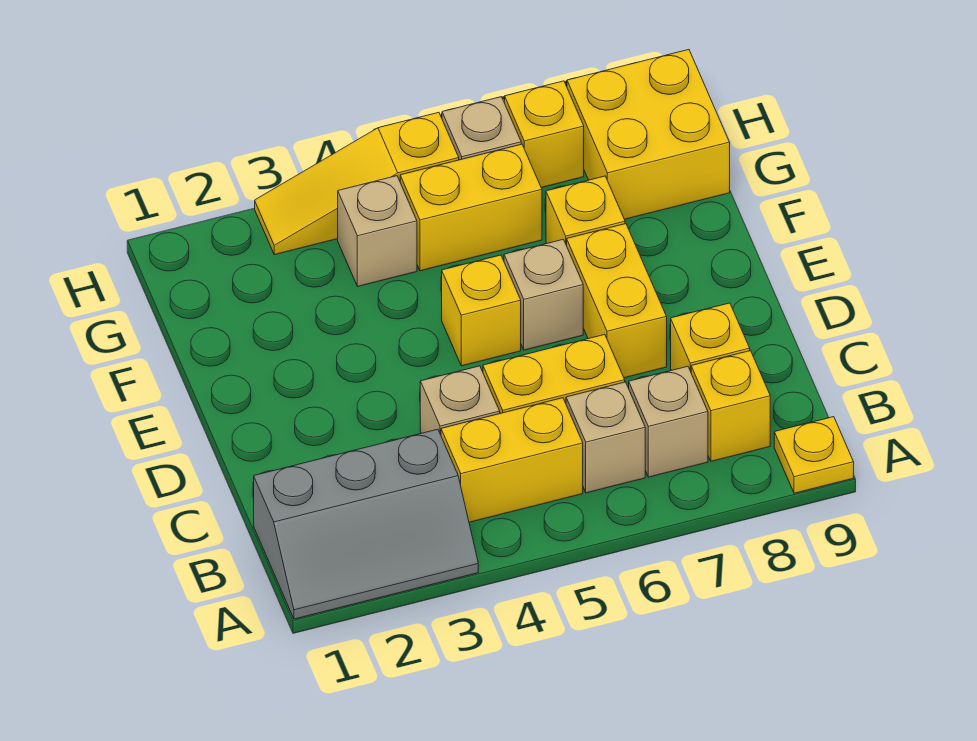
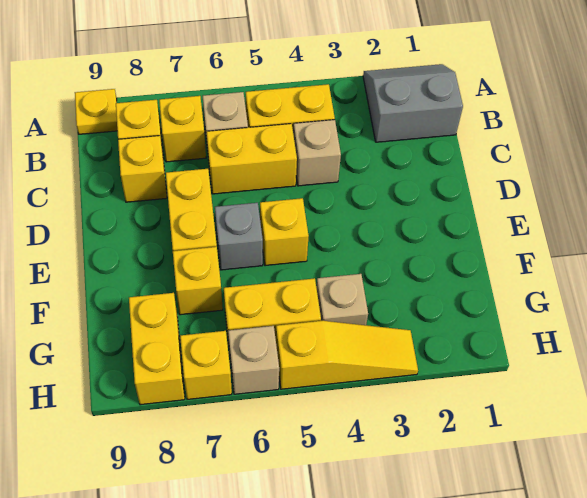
grey slope A1:B3 level 1 top B -> grey slope A1:B2 level 1 top B
tan brick B7 level 1 -> yellow brick B7 level 1
tan brick E6 level 1 -> grey brick E6 level 1
yellow brick G8:H9 level 1 -> yellow brick G8:H8 level 1

